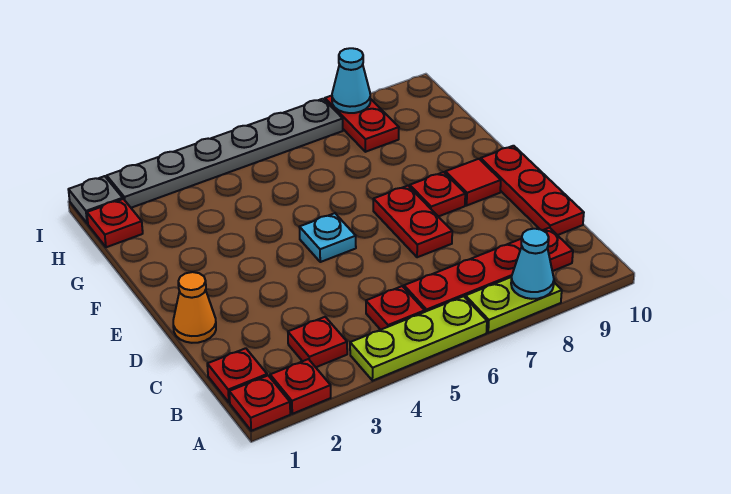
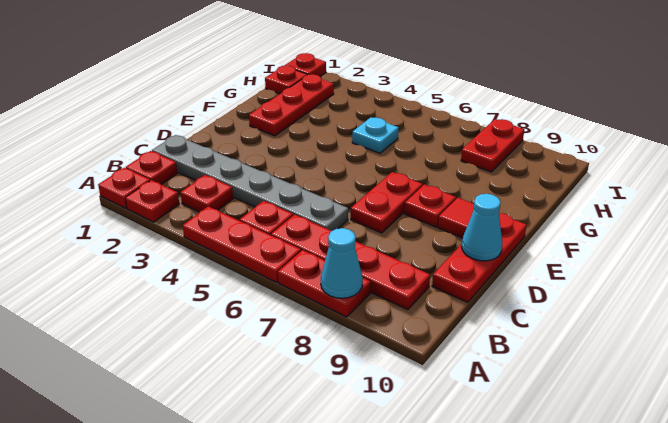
lime plate A4:A6 level 1 -> red plate A4:A6 level 1
lime plate A7:A8 level 1 -> red plate A7:A8 level 1
orange cone D1 level 1 -> none
cyan plate E5 level 1 -> cyan plate G5 level 1
none -> red plate F2:H2 level 1
grey plate I1 level 1 -> red plate I1 level 1
grey plate I2:I7 level 1 -> grey plate C1:C6 level 1
cyan cone I8 level 2 -> cyan cone D10 level 2

